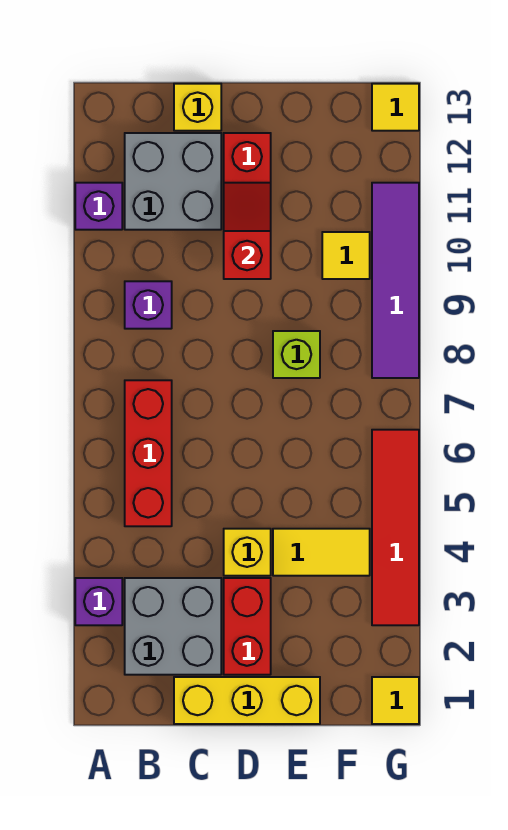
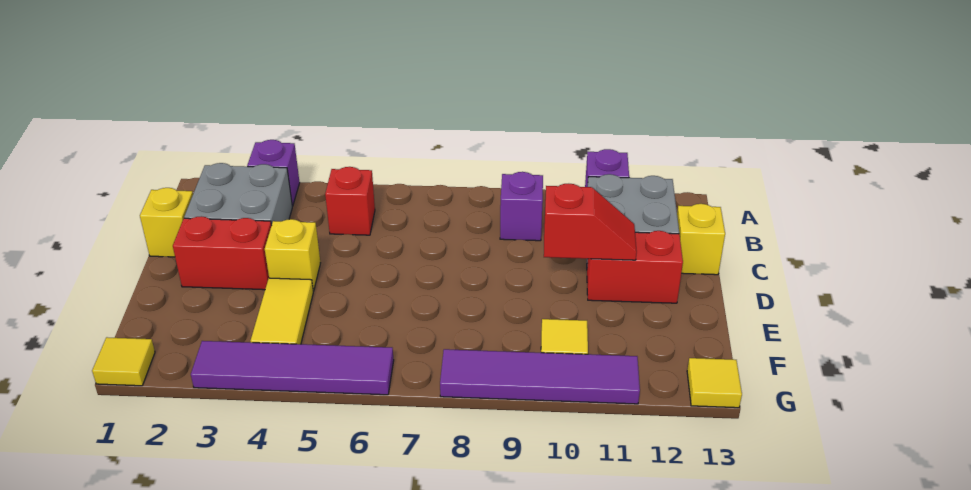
red brick B5:B7 level 1 -> red brick B5 level 1
yellow brick C1:E1 level 1 -> yellow brick C1 level 1
lime brick E8 level 1 -> none
red tile G3:G6 level 1 -> purple tile G3:G6 level 1

